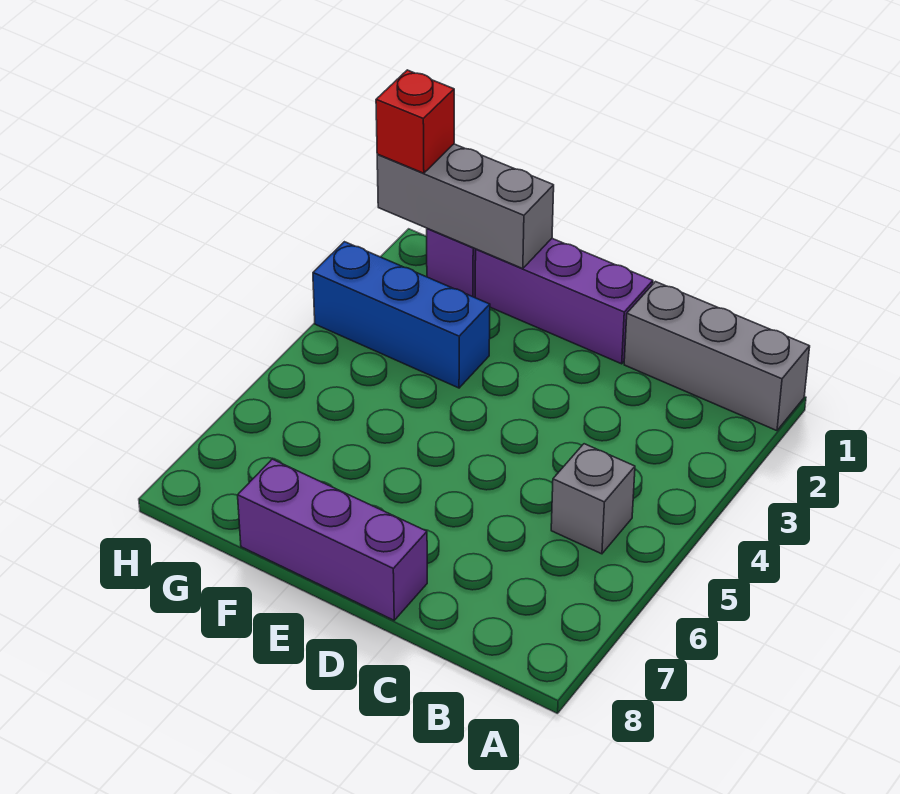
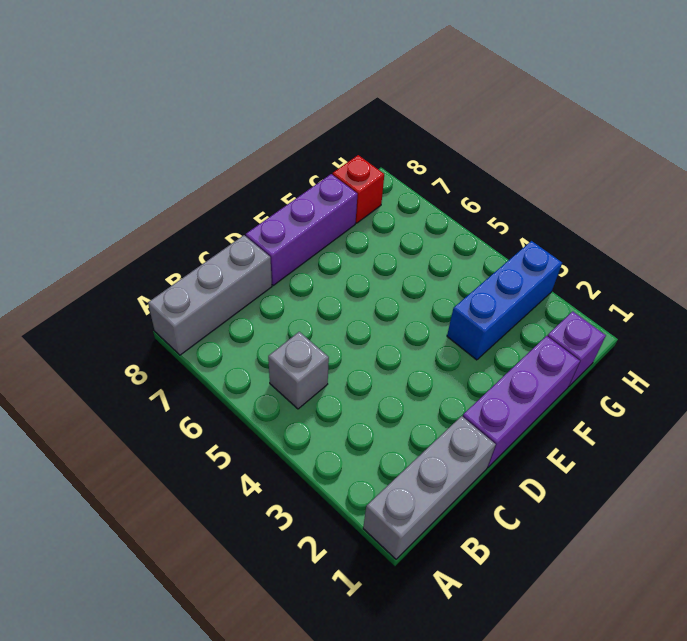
grey brick F1:H1 level 2 -> grey brick A8:C8 level 1
red brick H1 level 3 -> red brick G8 level 1

